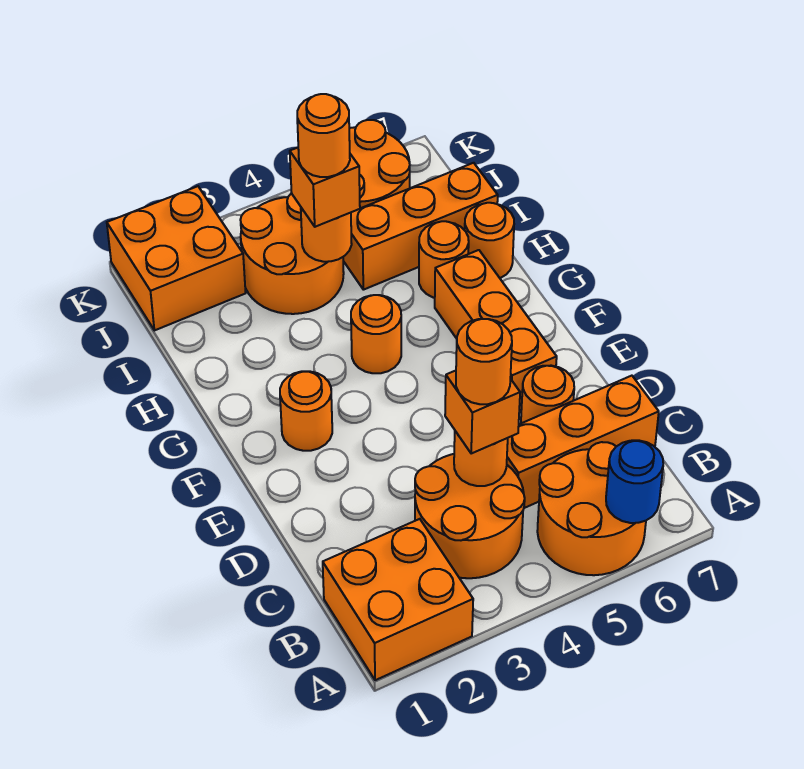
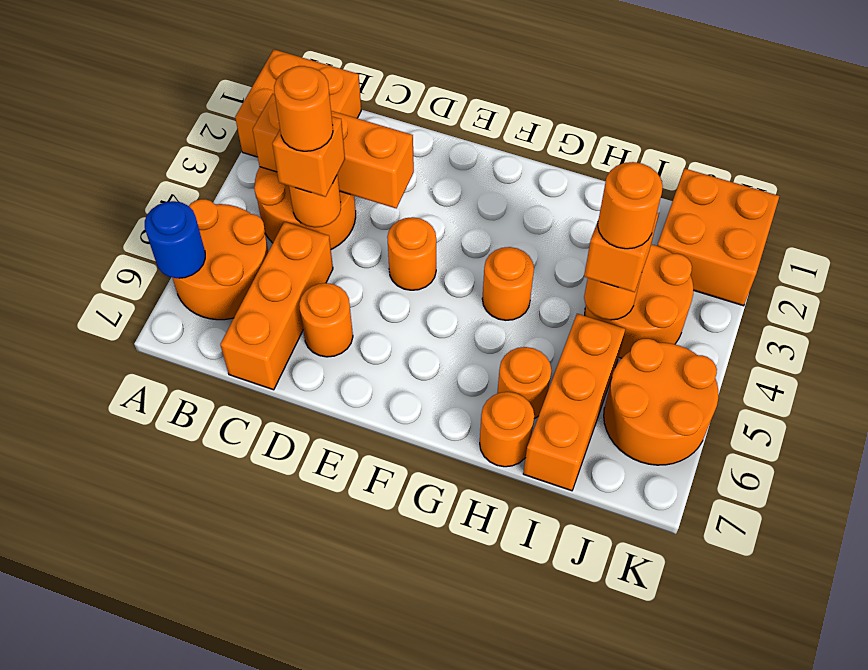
orange brick E6:G6 level 1 -> orange brick B3:D3 level 2
orange round brick F2 level 1 -> orange round brick E4 level 1

